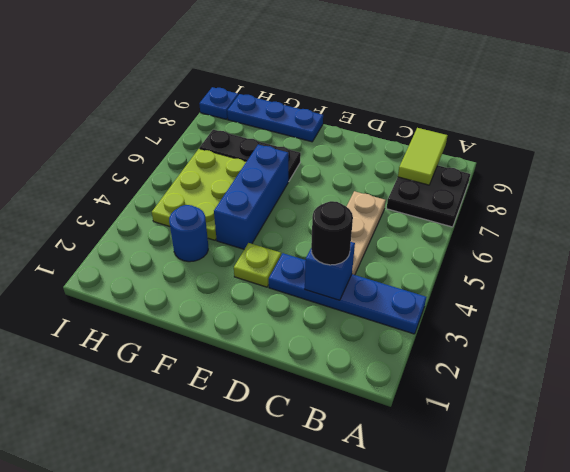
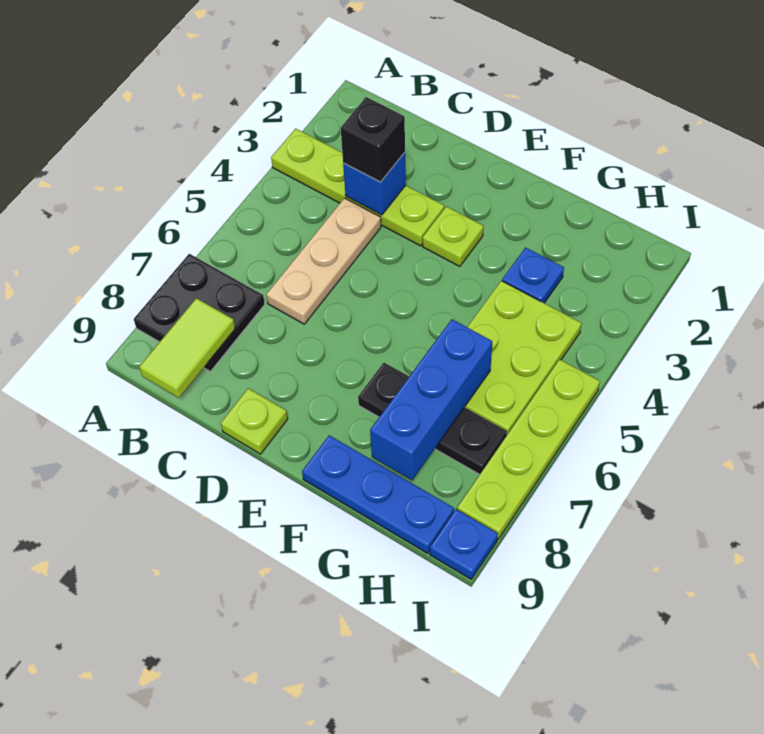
blue plate A3:D3 level 1 -> lime plate A3:D3 level 1
black round brick C3 level 3 -> black brick C3 level 3
none -> lime plate D9 level 1
blue brick F4:F6 level 1 -> blue brick G6:G8 level 2
blue round brick G3 level 1 -> blue plate G3 level 1
none -> lime plate I5:I8 level 1

